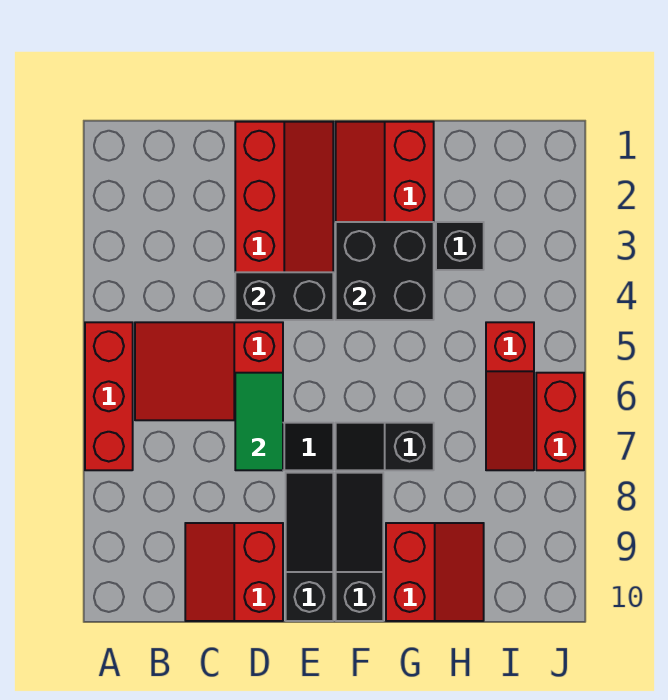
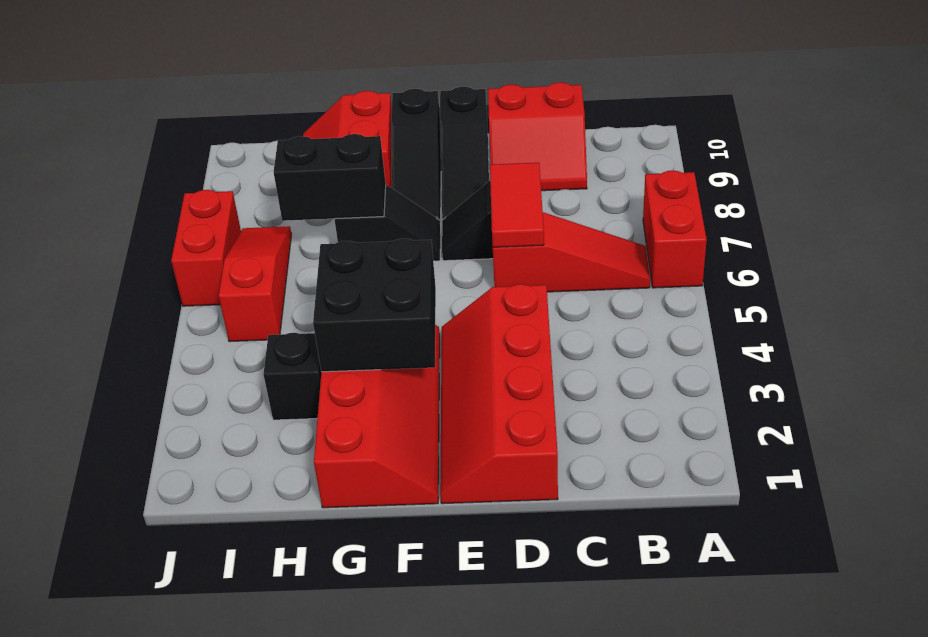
red brick A5:A7 level 1 -> red brick A6:A7 level 1
red slope B5:D6 level 1 top D -> red slope B6:D6 level 1 top D
red slope C9:D10 level 1 top D -> red slope C9:D10 level 1 top 10
black brick D4:E4 level 2 -> black brick G7:H7 level 2
green tile D6:D7 level 2 -> red tile D6:D7 level 2

